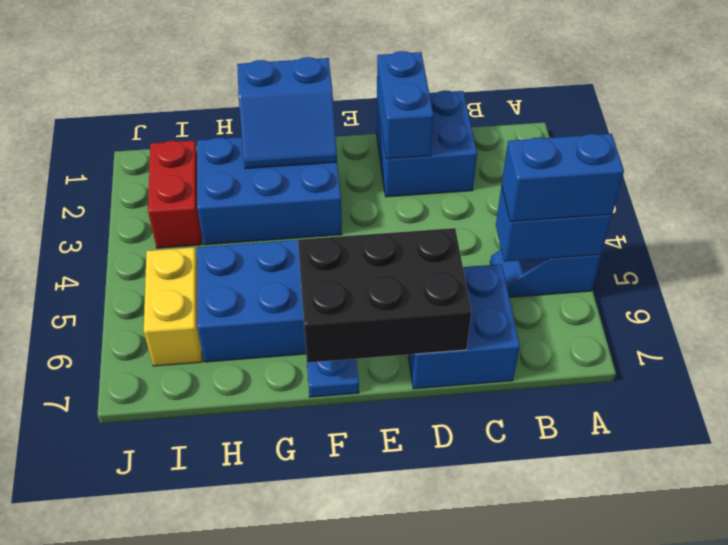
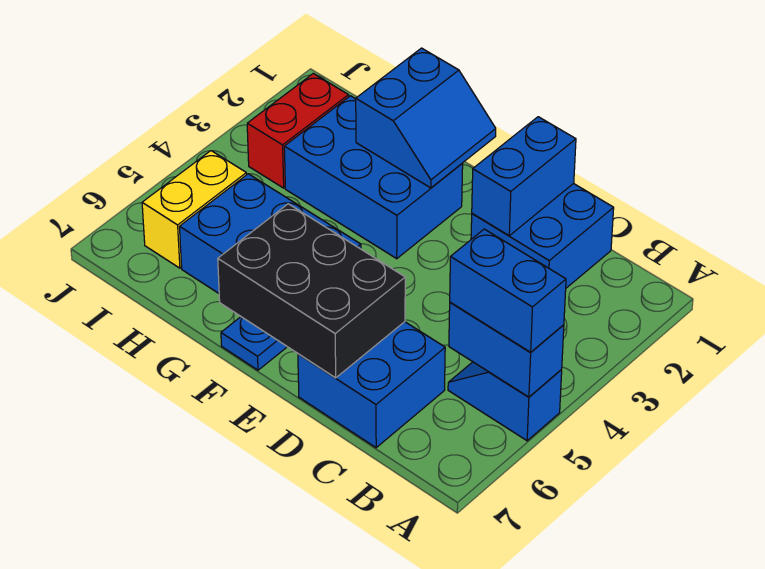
blue slope F1:G2 level 2 top 1 -> blue slope F1:G2 level 2 top G

